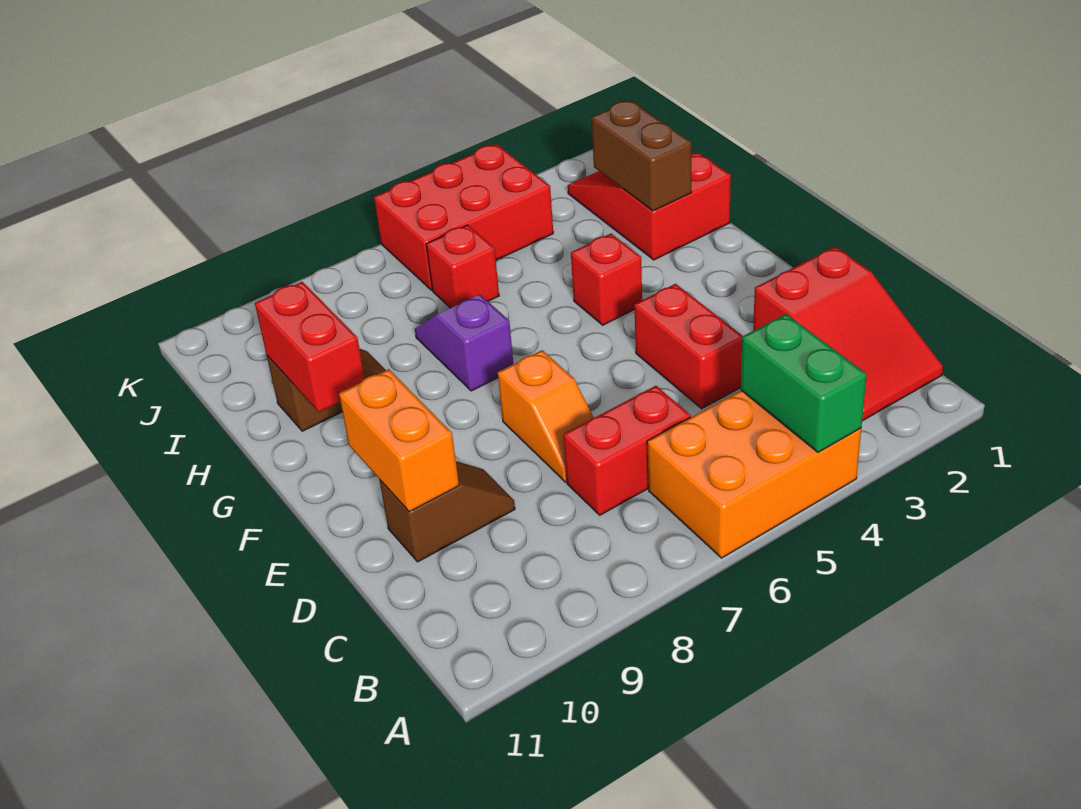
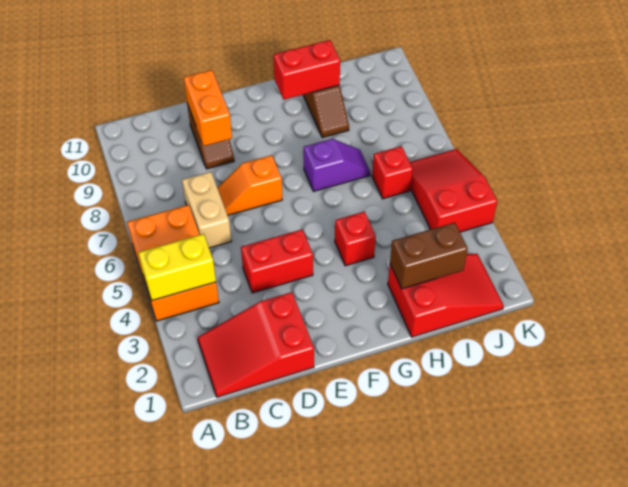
green brick A4:B4 level 2 -> yellow brick A4:B4 level 2
red brick C6:C7 level 1 -> tan brick C6:C7 level 1
orange brick D10:E10 level 2 -> orange brick D9:D10 level 2
red brick J4:K6 level 1 -> red slope J4:K6 level 1 top 4

